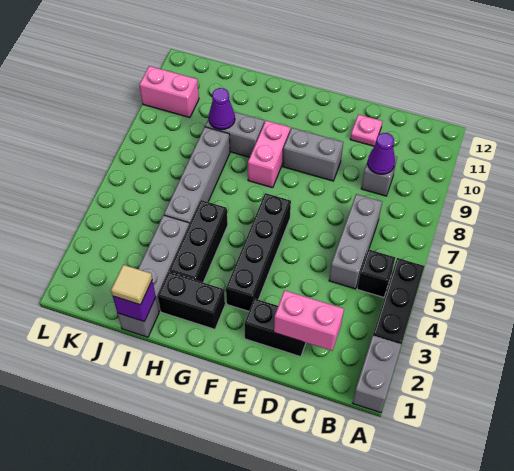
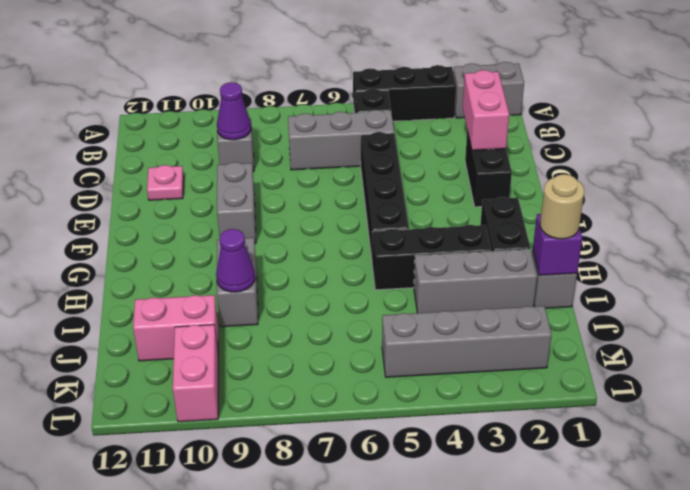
black brick F3:F6 level 1 -> black brick D5:G5 level 1
pink brick G8:G9 level 1 -> pink brick J10:J11 level 1
tan tile I1 level 3 -> tan round brick I1 level 3
grey brick I5:I8 level 1 -> grey brick K2:K5 level 1

